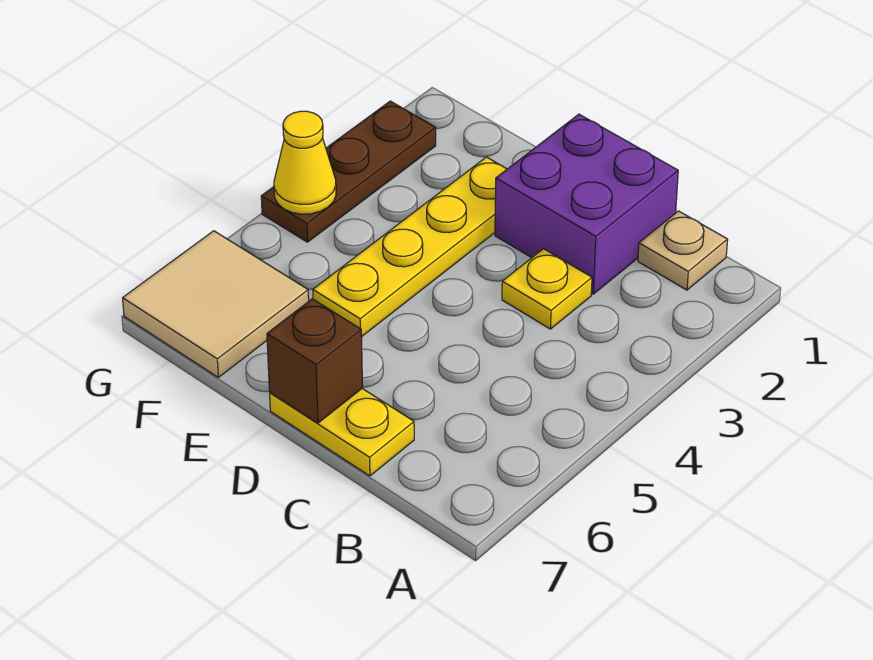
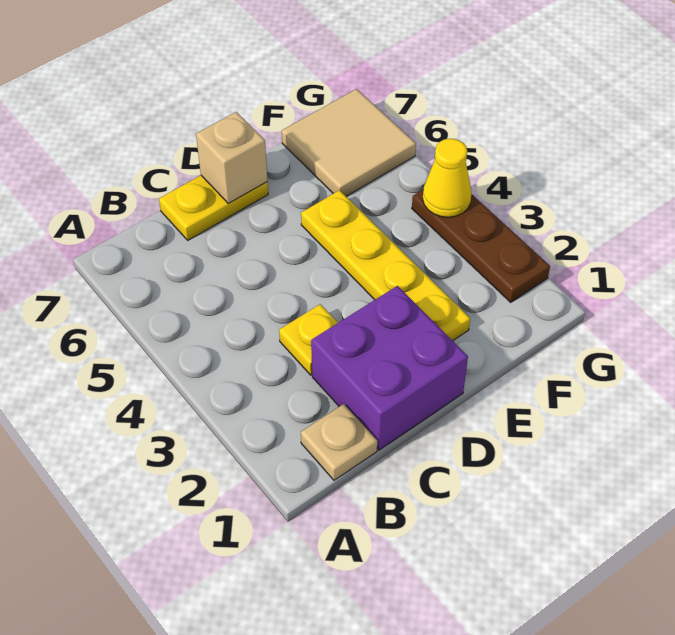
brown brick D7 level 2 -> tan brick D7 level 2

